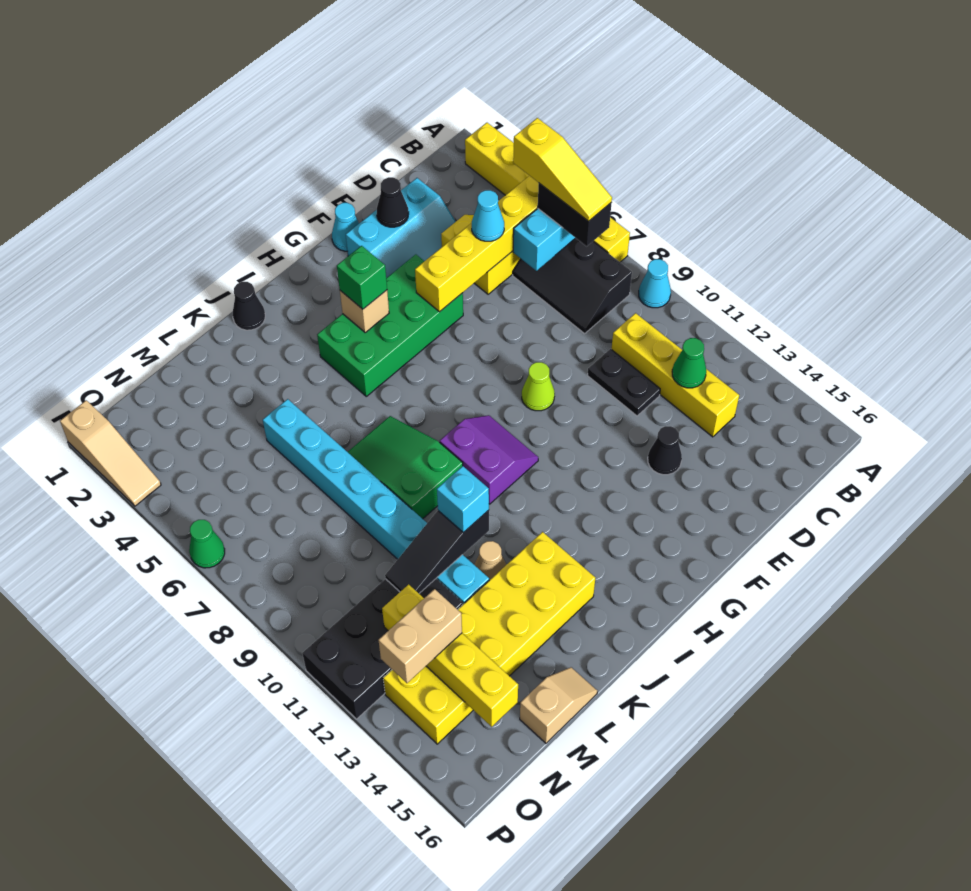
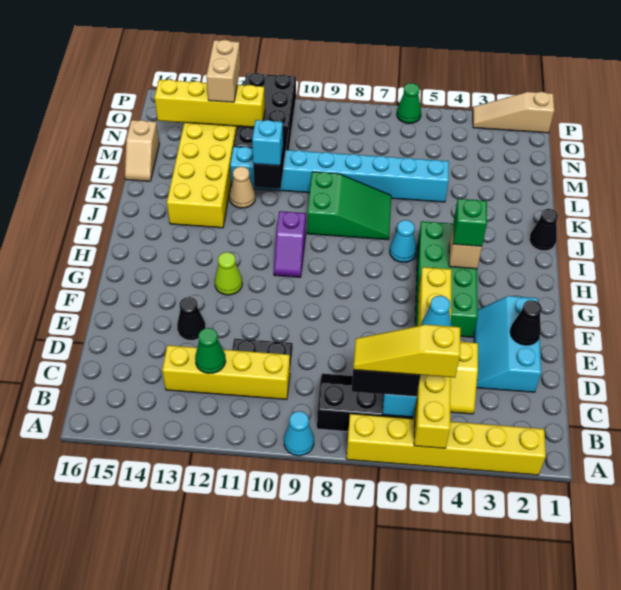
cyan cone F1 level 1 -> cyan cone I6 level 1
lime cone F9 level 1 -> lime cone G12 level 1
purple slope H9:I10 level 1 top I -> purple slope H10:I10 level 1 top I

